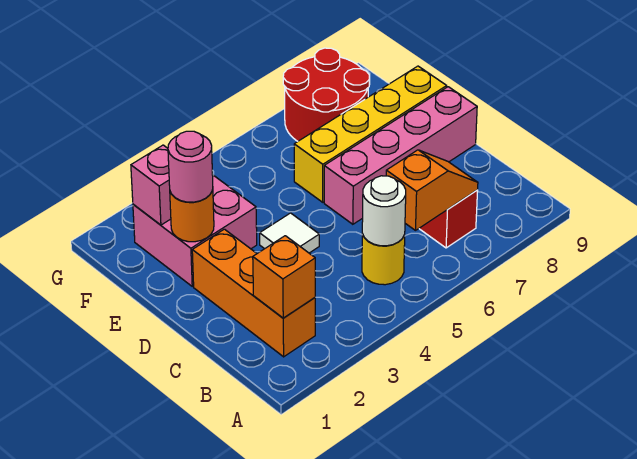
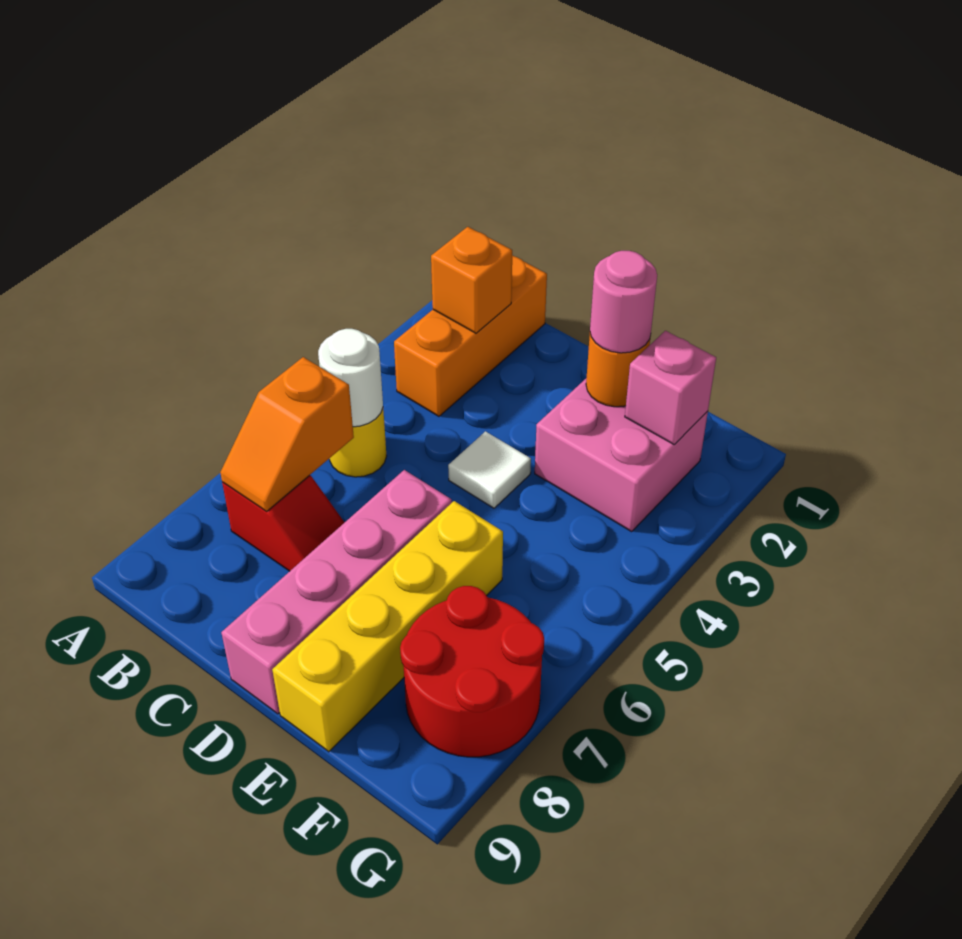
orange brick B2:D2 level 1 -> orange brick B1:B3 level 1

